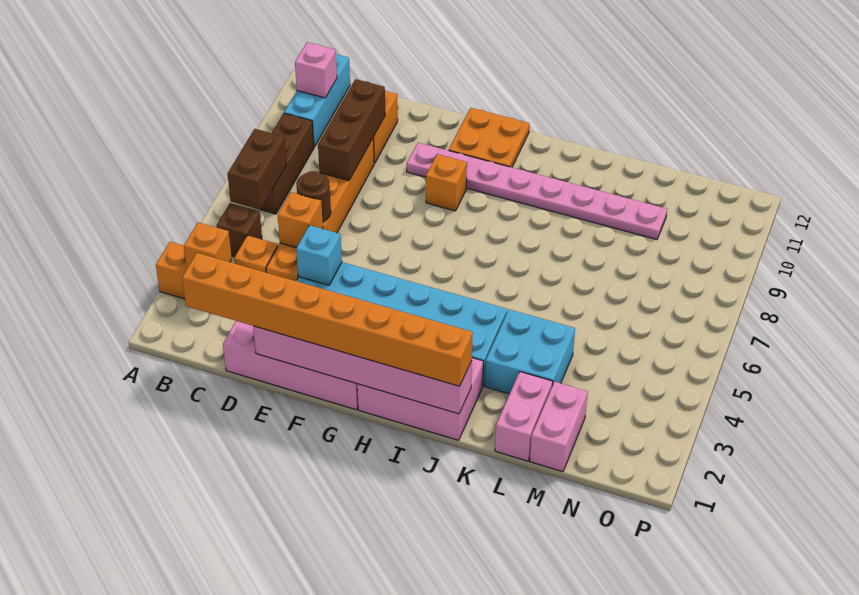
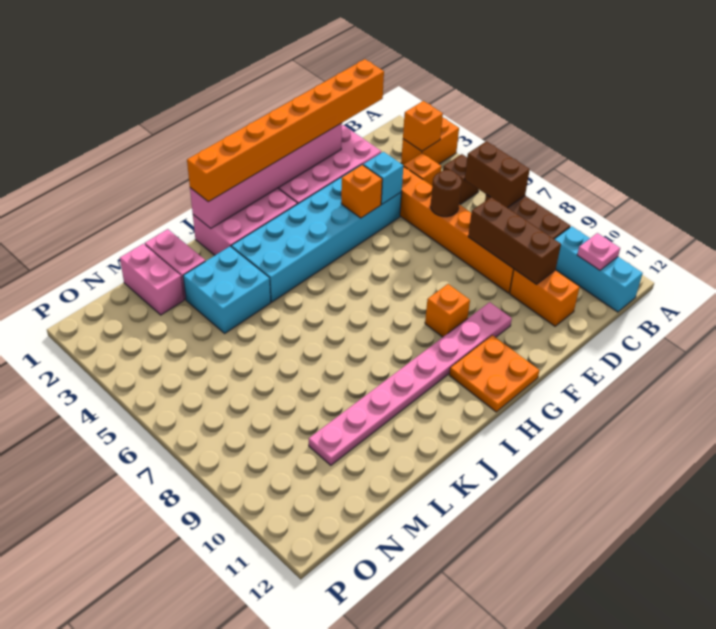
pink brick B11 level 2 -> pink plate B11 level 2
orange brick D5 level 2 -> orange brick F4 level 2

